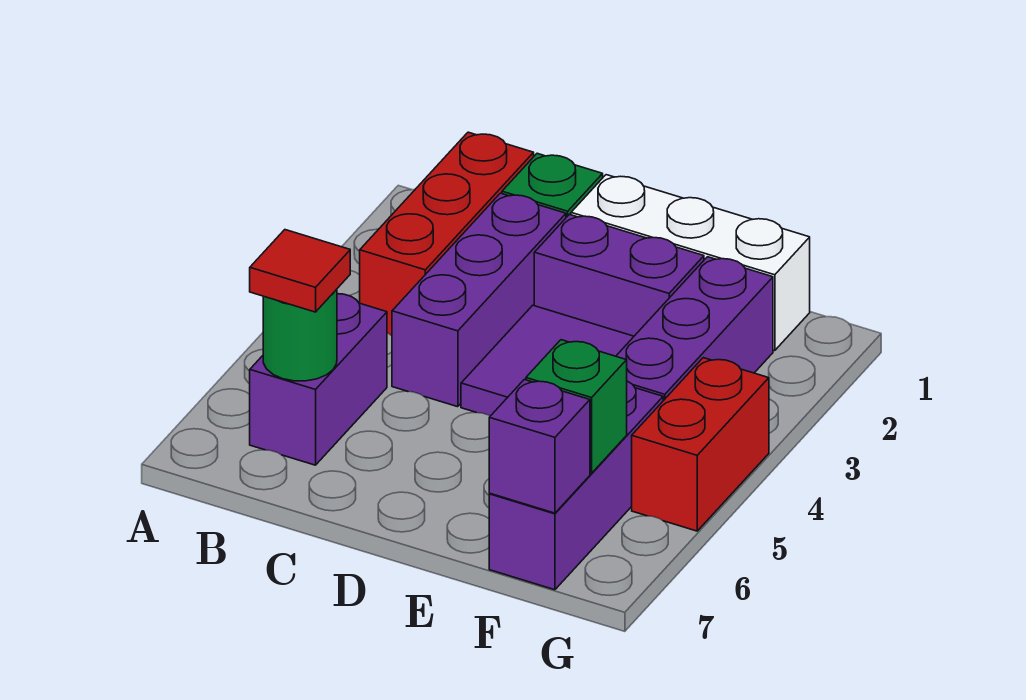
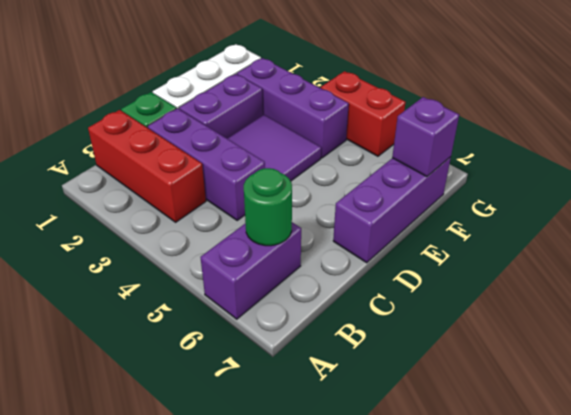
purple brick B5:B6 level 1 -> purple brick A6:B6 level 1
red tile B6 level 3 -> none
purple brick F5:F7 level 1 -> purple brick D7:F7 level 1
green brick F6 level 2 -> none

